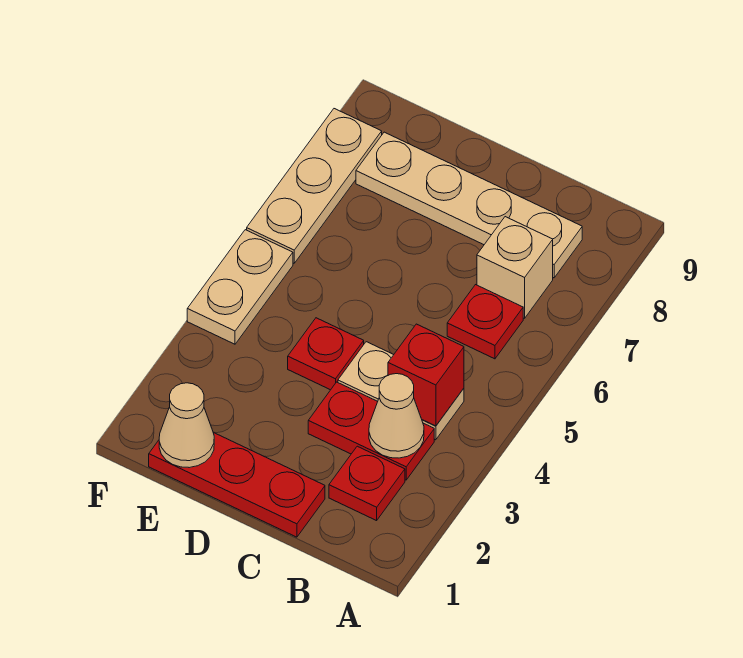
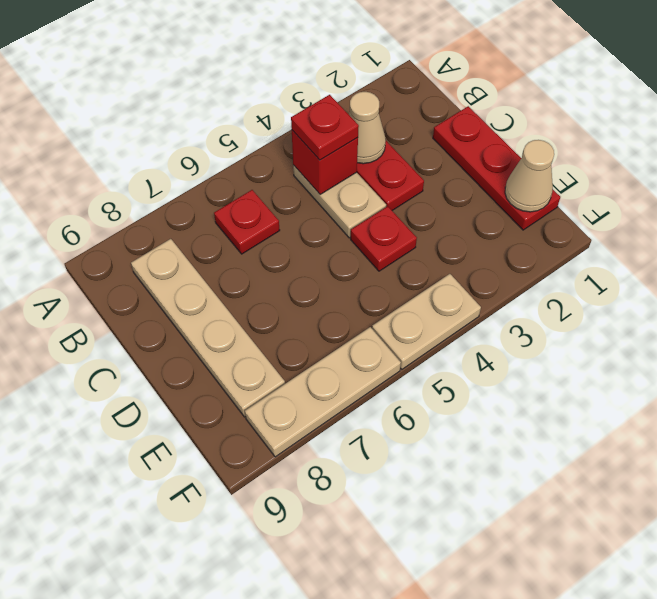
red plate B2 level 1 -> red plate B4 level 3
tan brick B7 level 1 -> none

